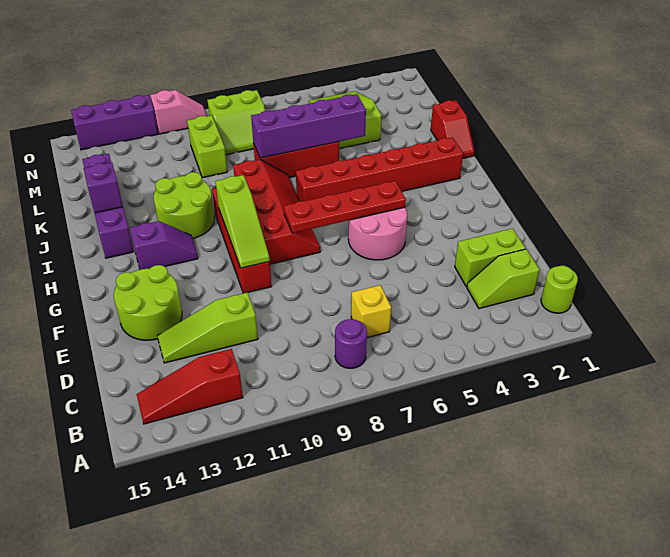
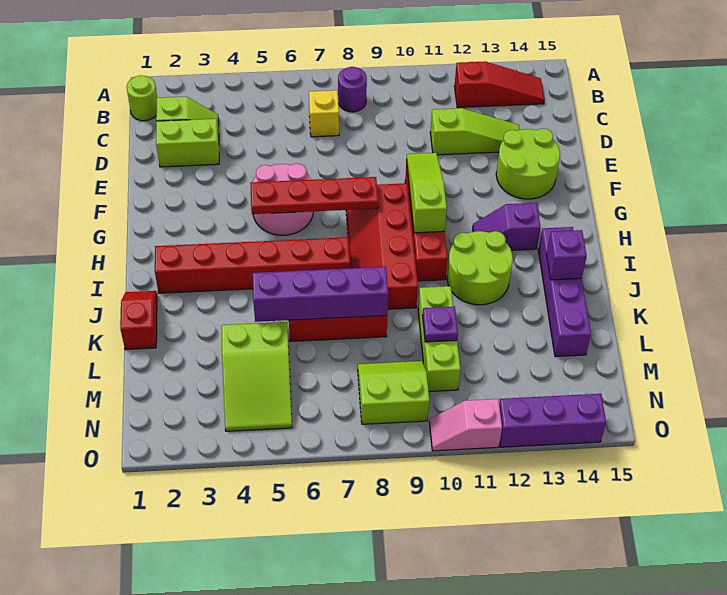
lime brick L10:M10 level 1 -> lime brick K10:M10 level 1
none -> purple plate L10 level 2

